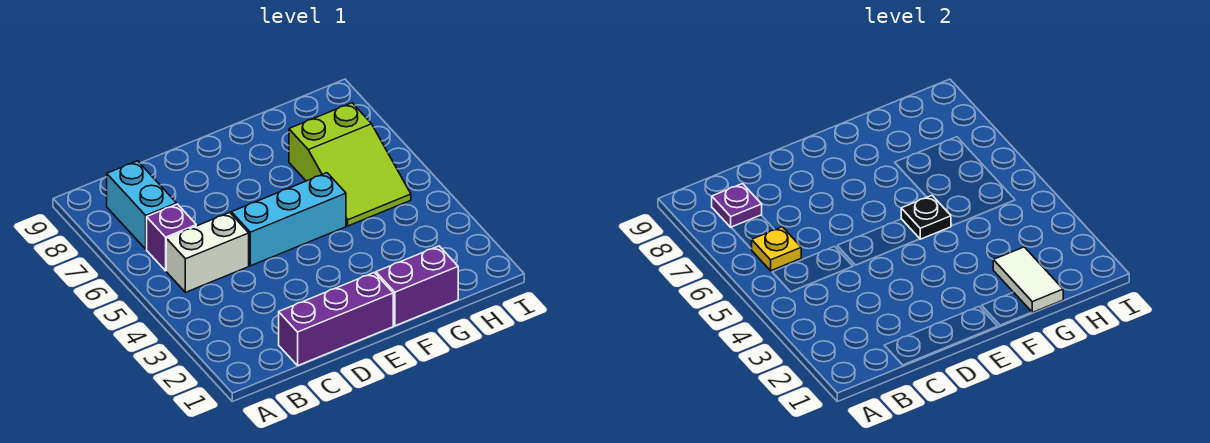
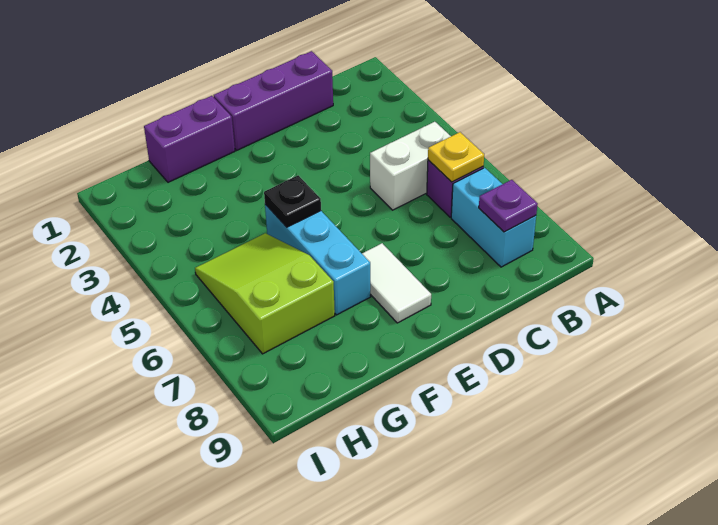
cyan brick D5:F5 level 1 -> cyan brick F5:F7 level 1
white tile G1:G2 level 2 -> white tile E7:E8 level 1

